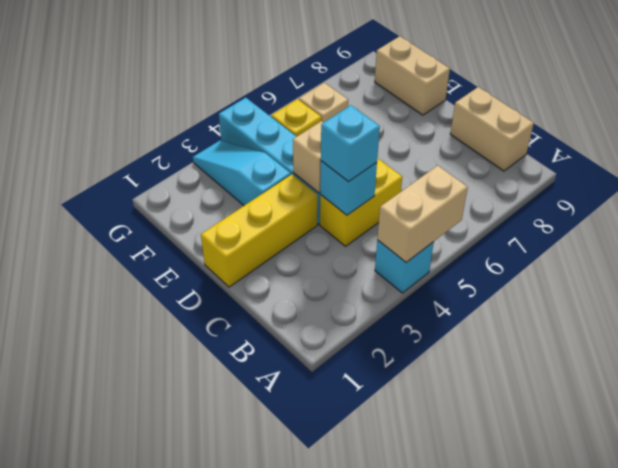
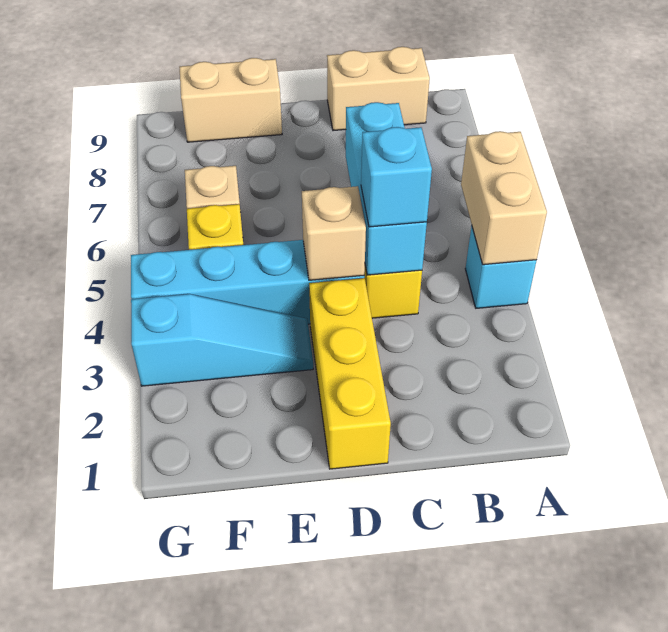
cyan brick C4 level 2 -> cyan brick C4:C6 level 2
cyan slope E3:G3 level 1 top E -> cyan slope E3:G3 level 1 top G

